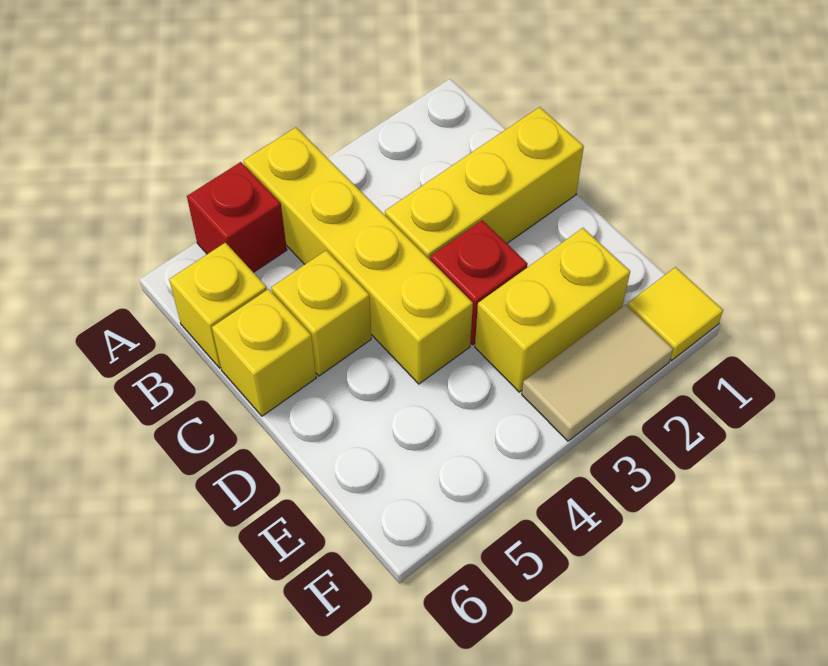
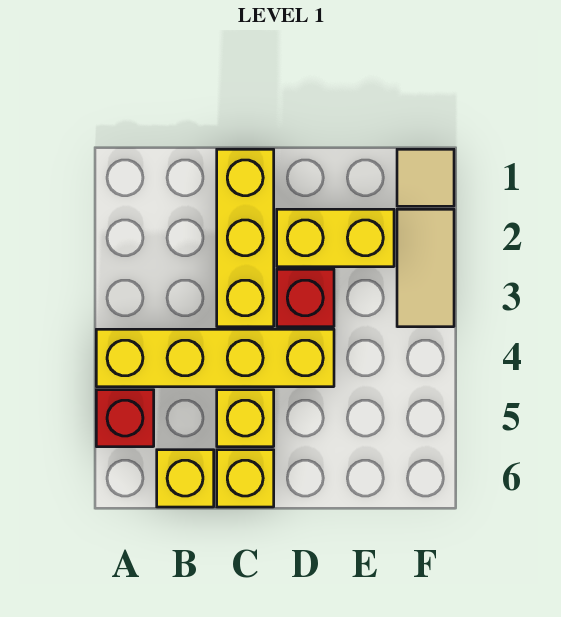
yellow brick E2:E3 level 1 -> yellow brick D2:E2 level 1
yellow tile F1 level 1 -> tan tile F1 level 1

